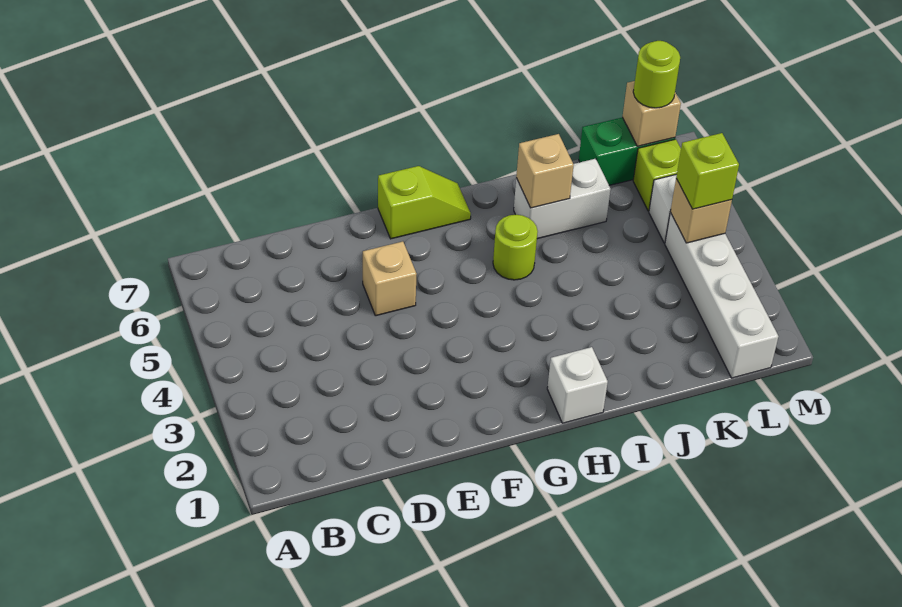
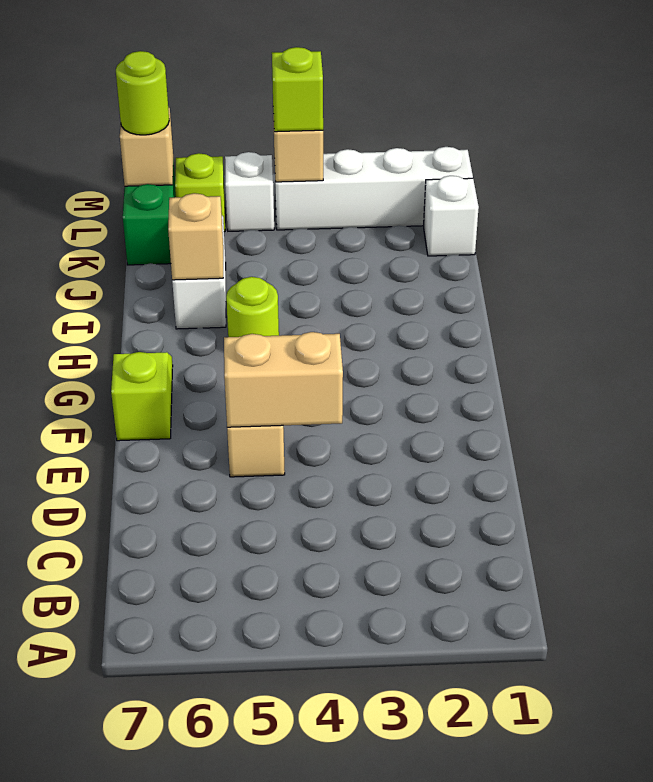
none -> tan brick E4:E5 level 2
white brick H1 level 1 -> white brick K1 level 1

